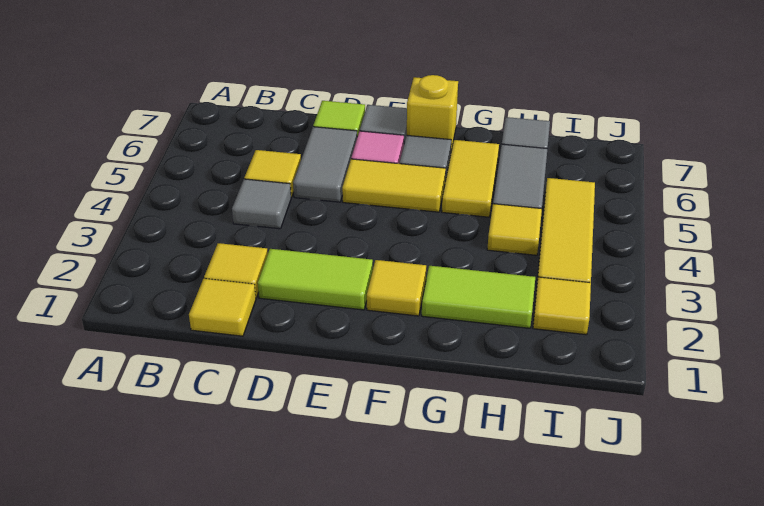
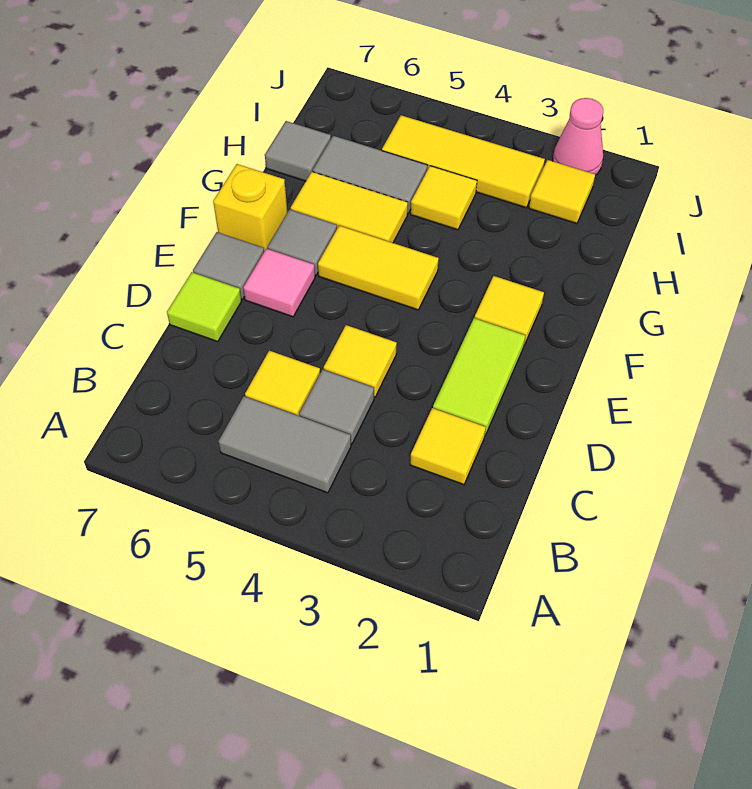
yellow tile C1 level 1 -> yellow tile D4 level 1
grey tile D5:D6 level 1 -> grey tile B4:B5 level 1
yellow tile E5:F5 level 1 -> yellow tile F4:F5 level 1
lime tile G2:H2 level 1 -> none
none -> pink cone J2 level 1

